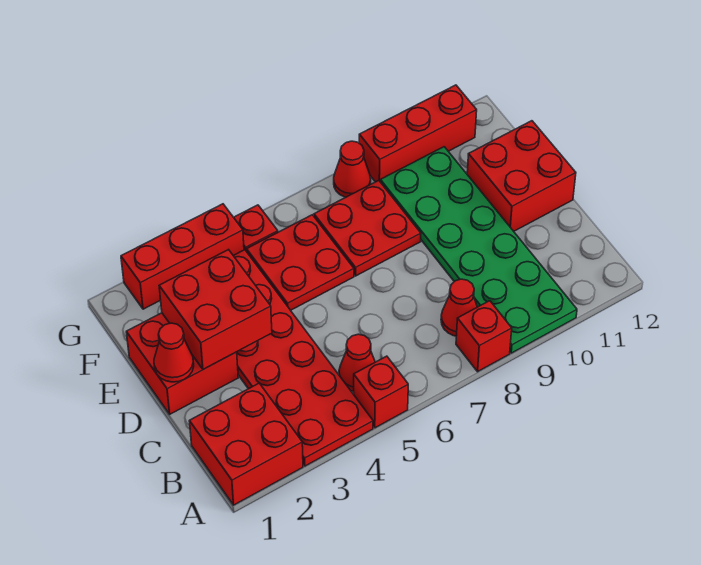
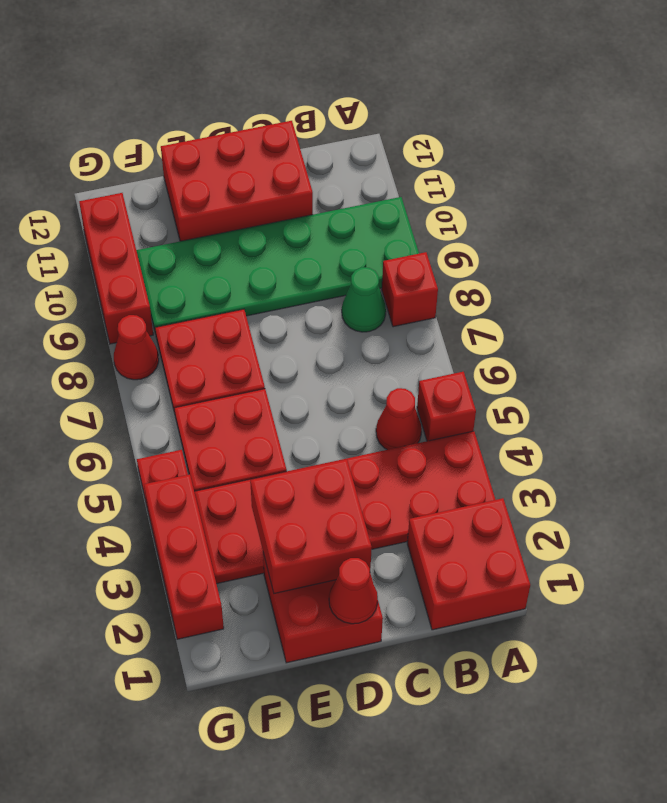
red cone B8 level 1 -> green cone B8 level 1
red brick D11:E12 level 1 -> red brick C11:E12 level 1

